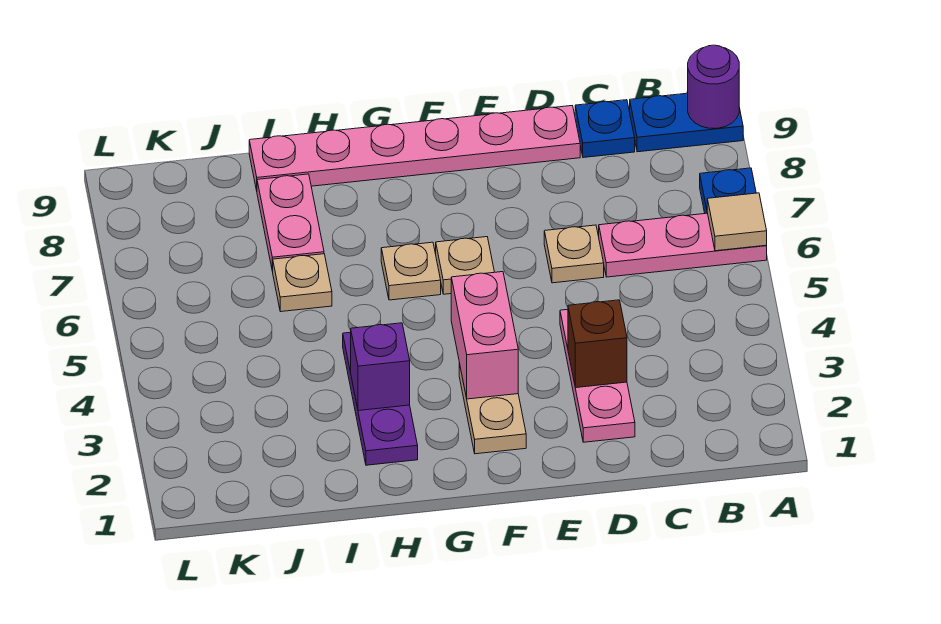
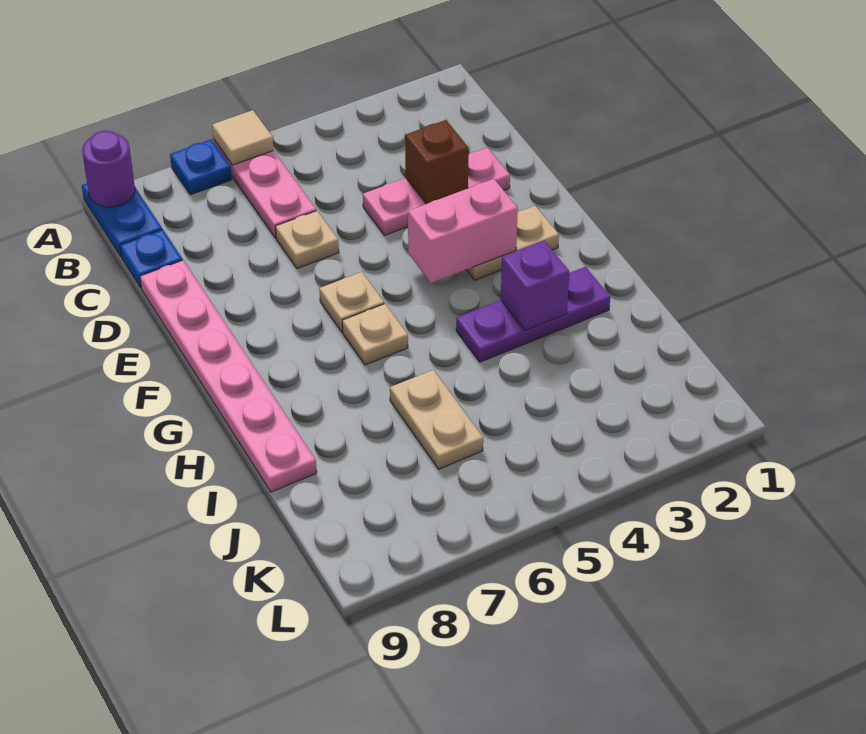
tan plate I6 level 1 -> tan plate I6:J6 level 1
pink plate I7:I8 level 1 -> none

